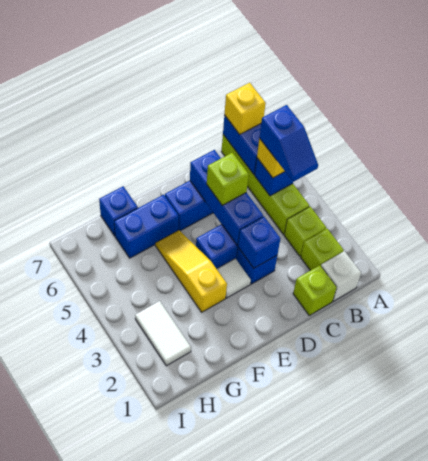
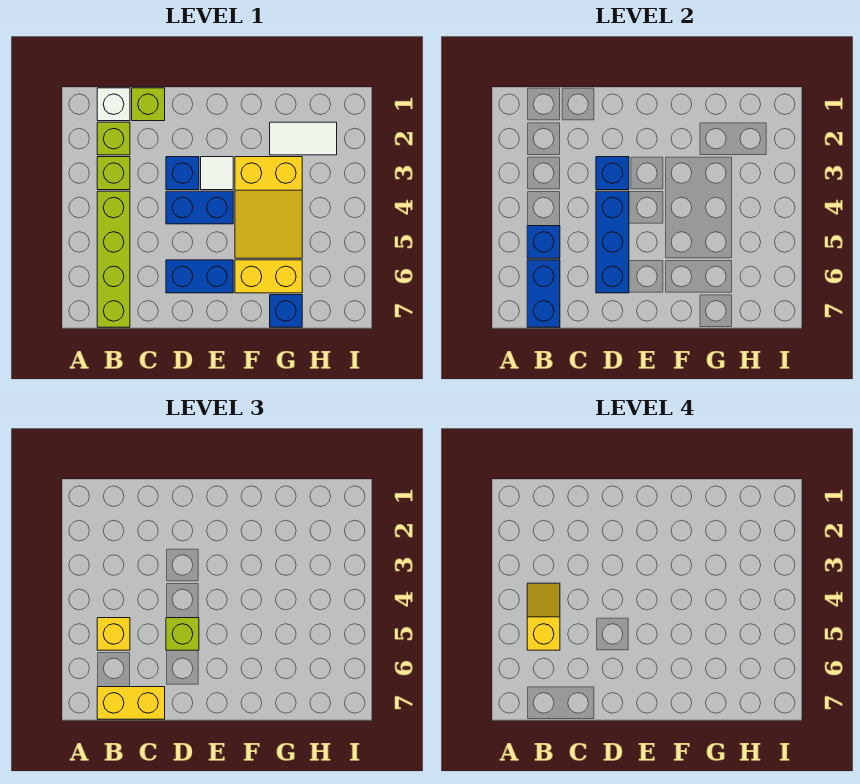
blue slope B4:B5 level 4 top 5 -> yellow slope B4:B5 level 4 top 5
yellow brick B7 level 3 -> yellow brick B7:C7 level 3
yellow slope F3:F5 level 1 top 3 -> yellow slope F3:G5 level 1 top 3
blue brick F6:G6 level 1 -> yellow brick F6:G6 level 1
white tile H2:H3 level 1 -> white tile G2:H2 level 1

